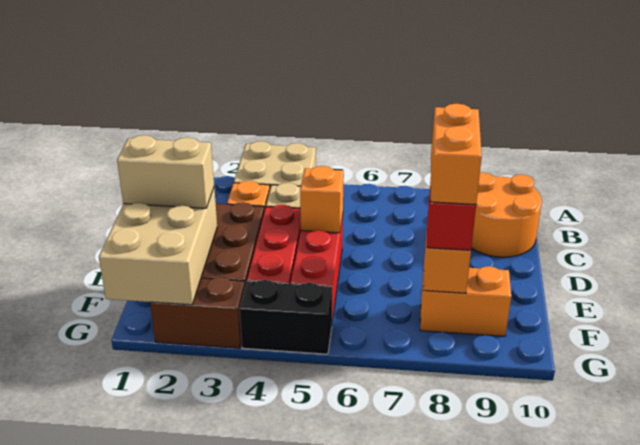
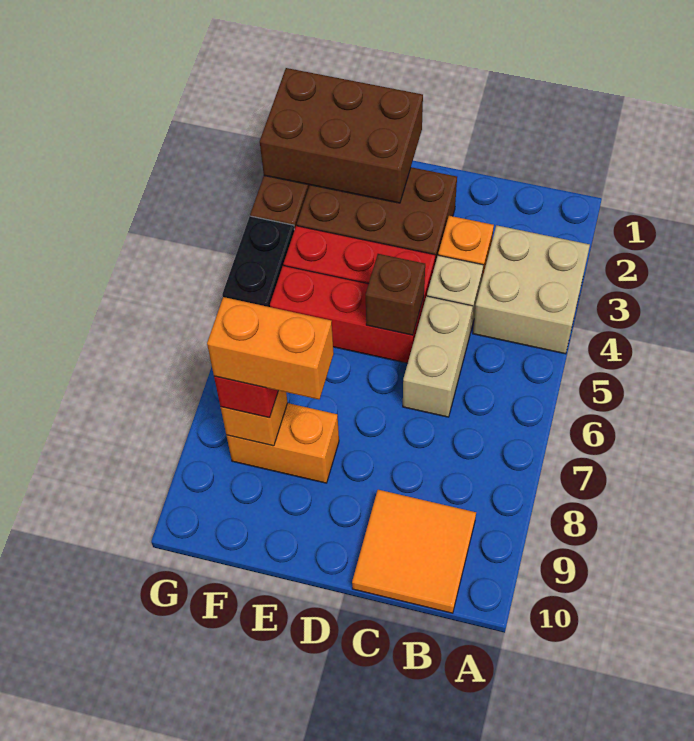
orange round brick B9:C10 level 1 -> orange tile B9:C10 level 1
orange brick D5 level 2 -> brown brick D5 level 2
tan brick E1:G2 level 2 -> brown brick E1:G2 level 2
tan brick E1:E2 level 3 -> tan brick C5:C6 level 1
orange brick F8:F9 level 1 -> orange brick E8:F8 level 1

